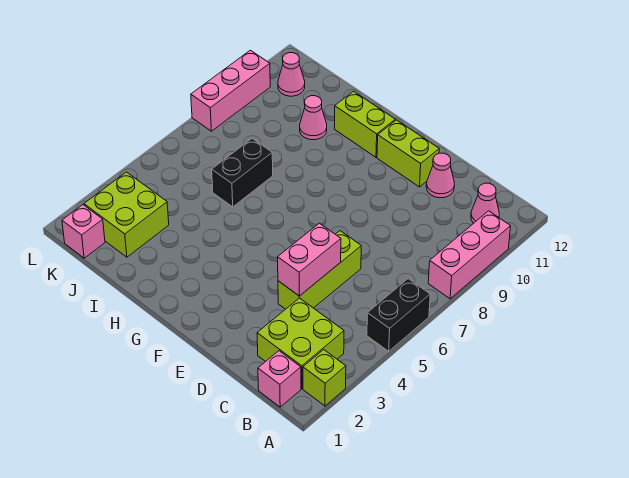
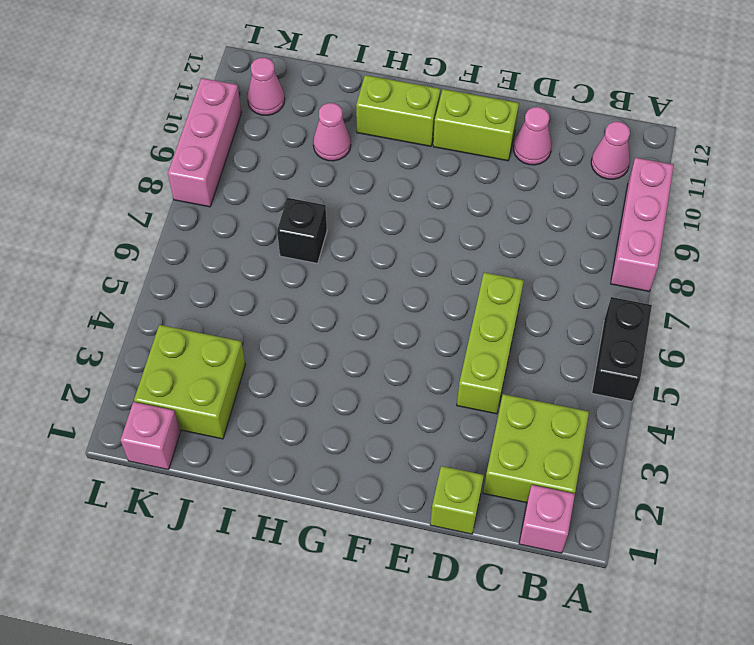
lime brick A2 level 1 -> lime brick D1 level 1
pink brick D4:D5 level 2 -> none
black brick I6:I7 level 1 -> black brick I7 level 1

